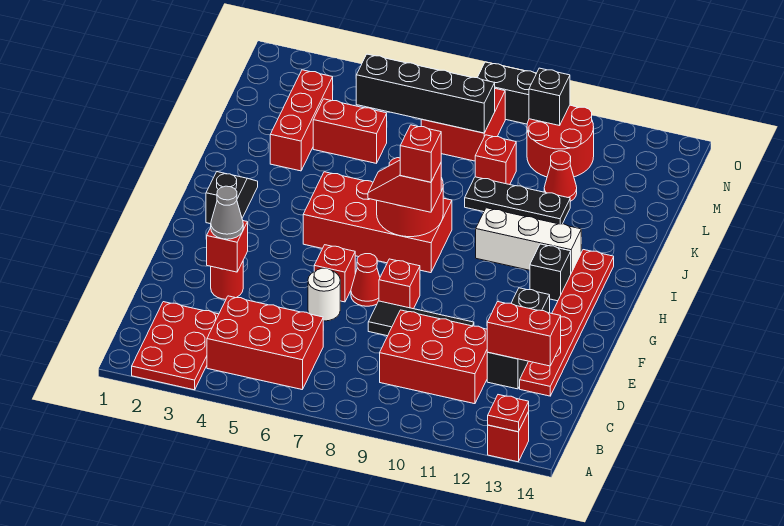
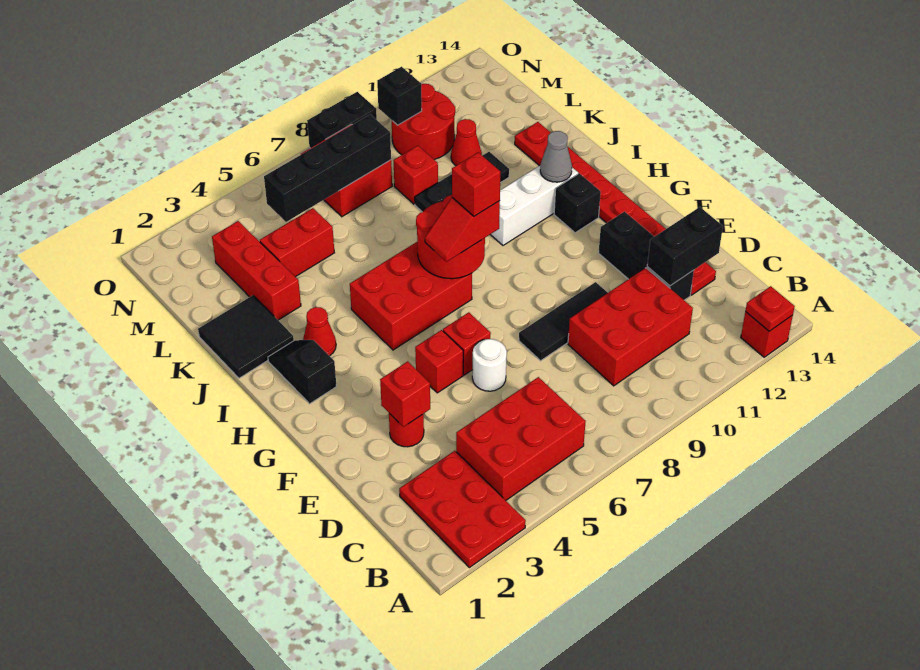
red brick D12:D13 level 2 -> black brick D12:D13 level 2
red plate D13:I13 level 1 -> red plate D13:K13 level 1
grey cone E3 level 3 -> grey cone I12 level 2
red cone F7 level 1 -> red cone I3 level 1
red brick F8 level 1 -> red brick F5 level 1
red brick H5:I8 level 1 -> red brick H5:I7 level 1
none -> black tile J1:K2 level 1

